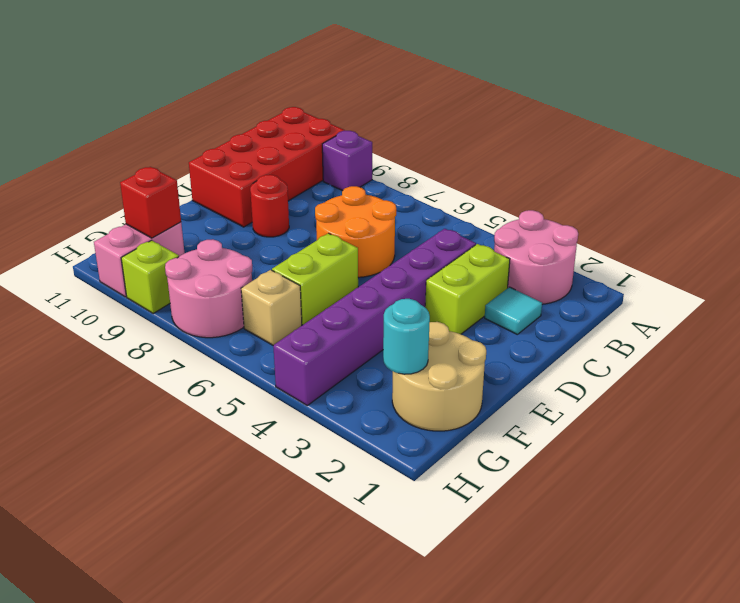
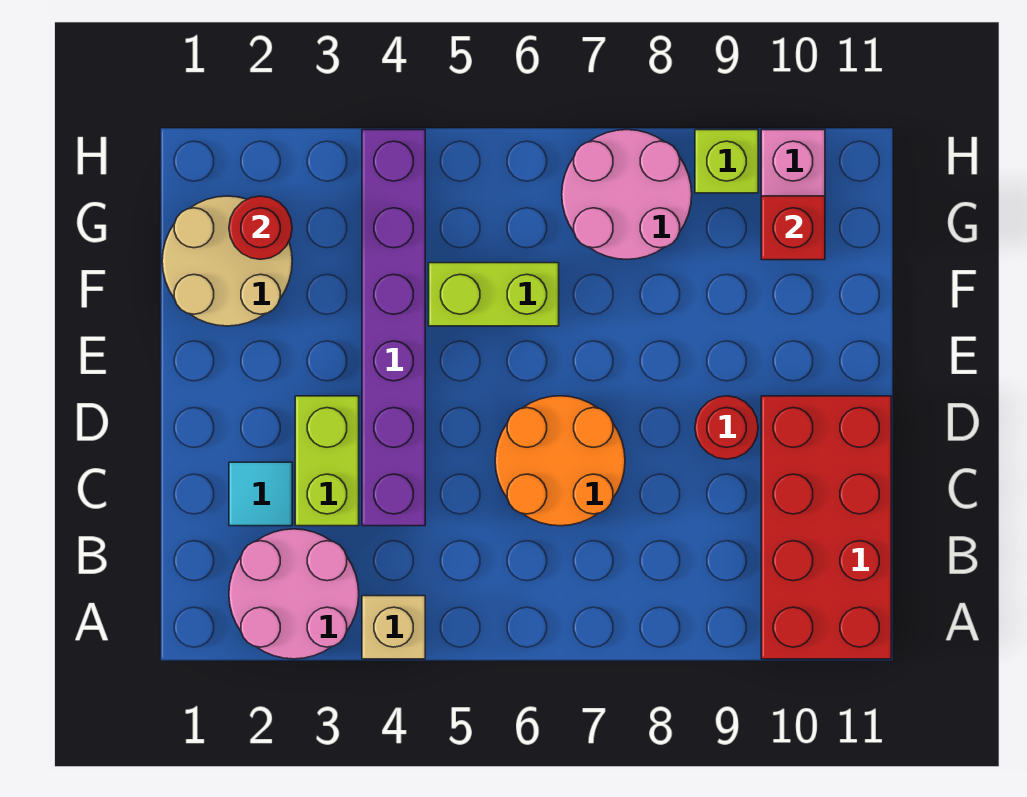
purple brick A9 level 1 -> none
lime brick E6:F6 level 1 -> lime brick F5:F6 level 1
cyan round brick G2 level 2 -> red round brick G2 level 2
tan brick G6 level 1 -> tan brick A4 level 1

